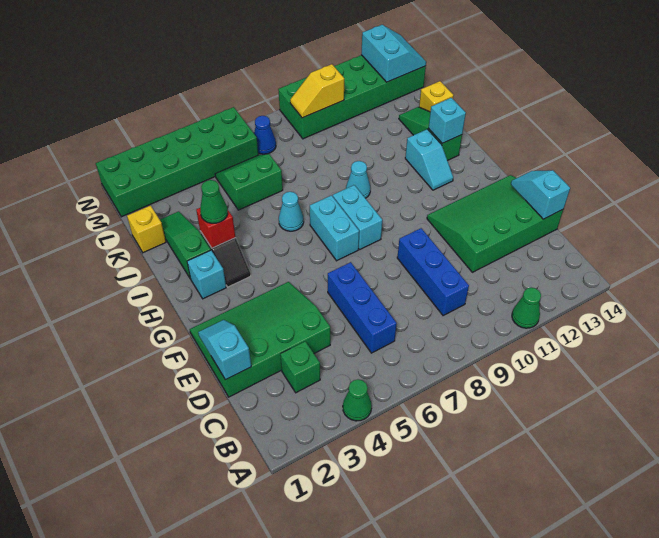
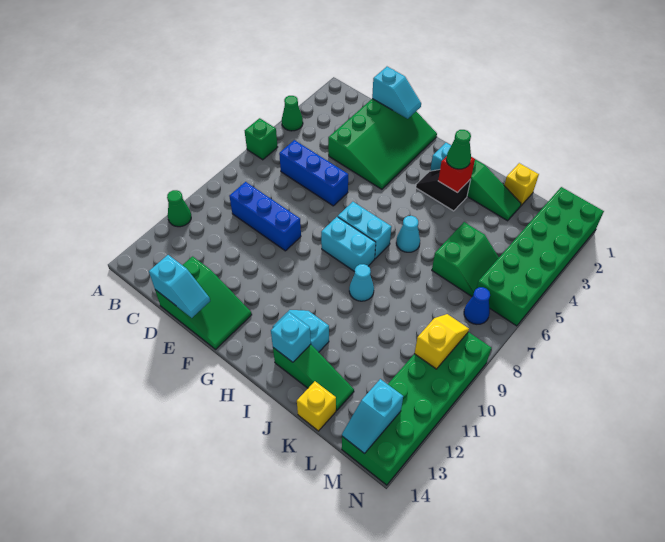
green brick C3 level 1 -> green brick A6 level 1
green slope D11:F14 level 1 top D -> green slope D13:F14 level 1 top D
cyan slope M13:N14 level 2 top 13 -> cyan slope M13:M14 level 2 top 13

